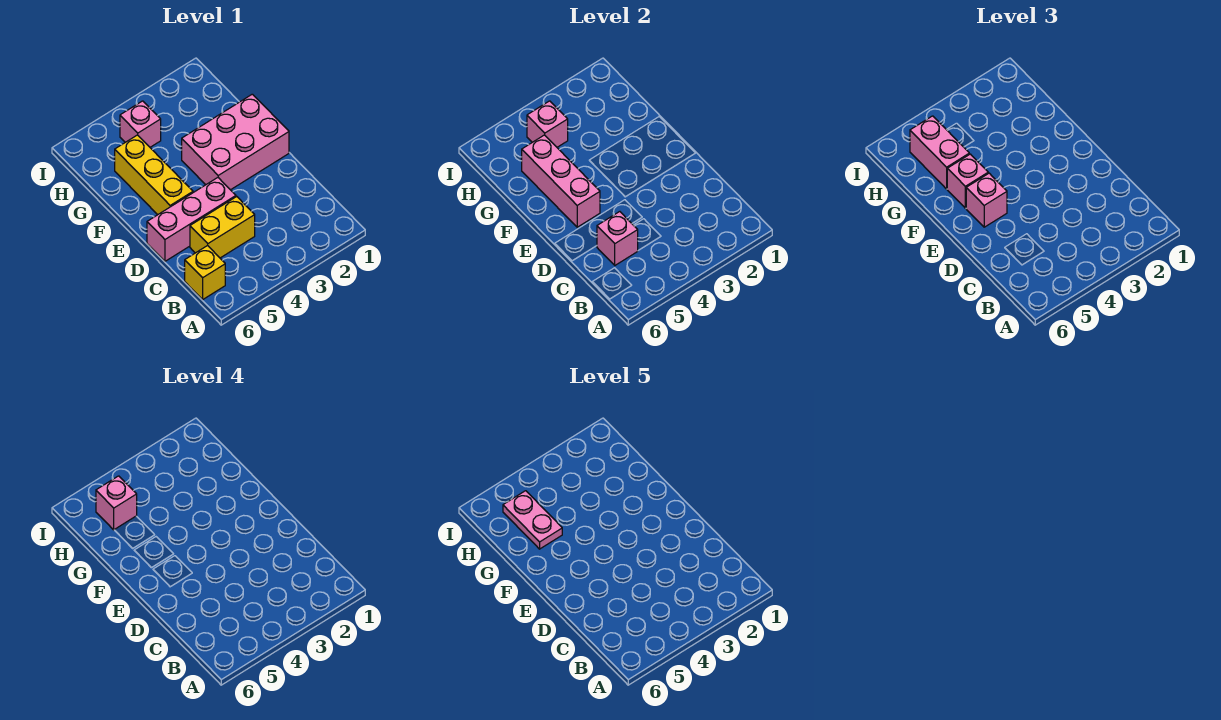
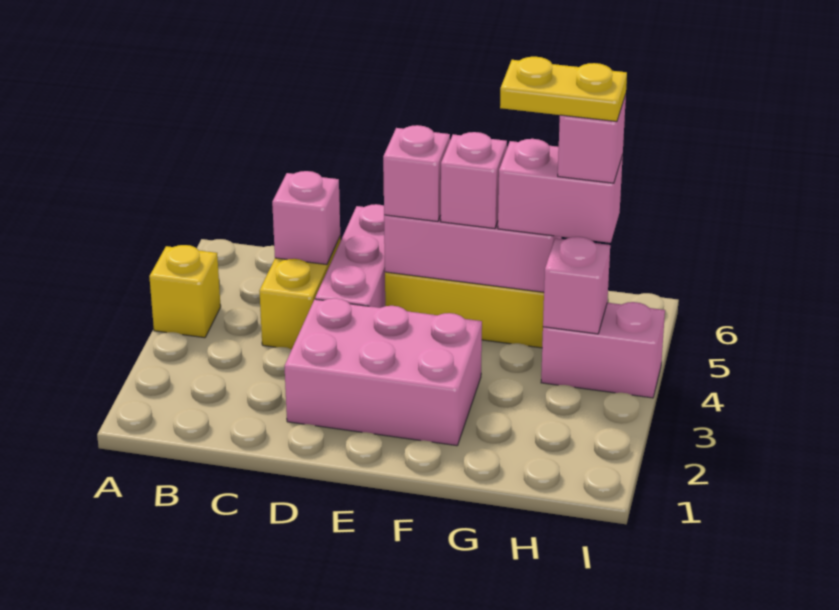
yellow brick B6 level 1 -> yellow brick A4 level 1
pink brick E1:F3 level 1 -> pink brick D2:F3 level 1
pink plate G5:H5 level 5 -> yellow plate G5:H5 level 5
pink brick H4 level 1 -> pink brick H4:I4 level 1

